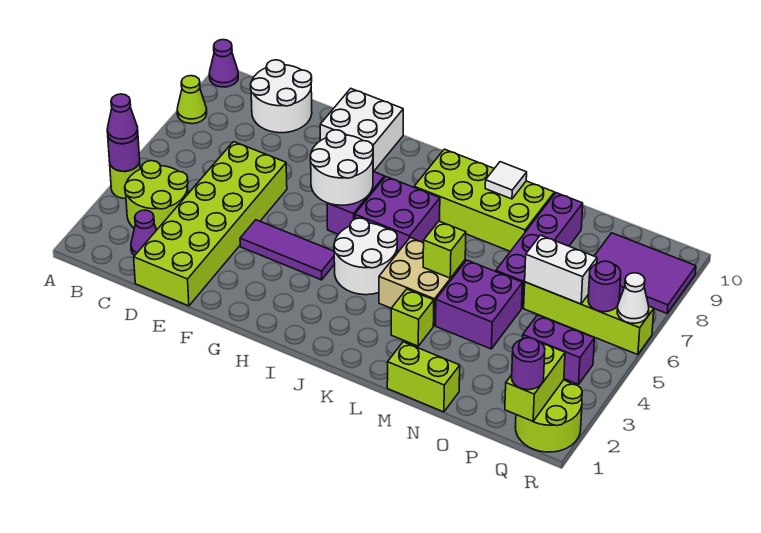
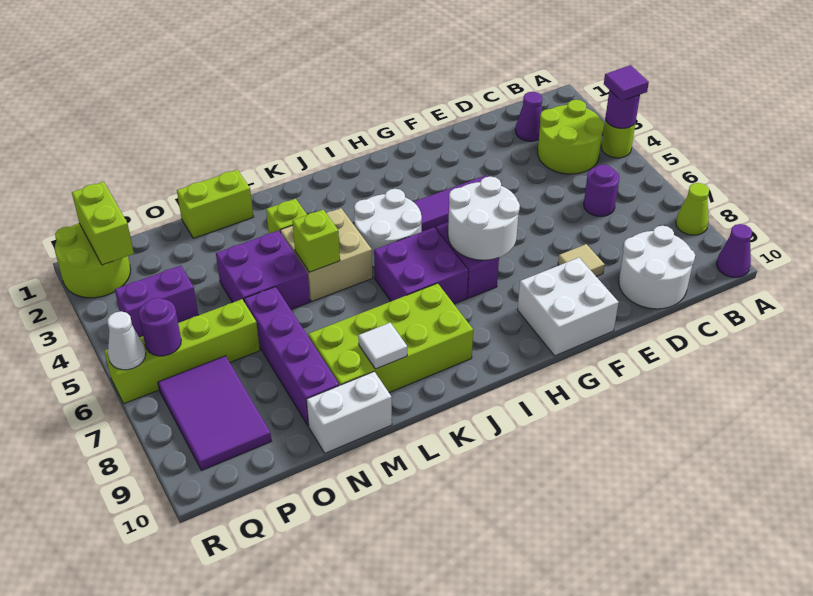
purple cone A4 level 3 -> purple tile A4 level 3
lime brick D1:E6 level 1 -> none
none -> tan tile E8 level 1
white brick O6:P6 level 2 -> white brick M10:N10 level 1
purple tile P8:R9 level 1 -> purple tile P7:Q9 level 1
purple round brick Q1 level 3 -> purple round brick C6 level 1

